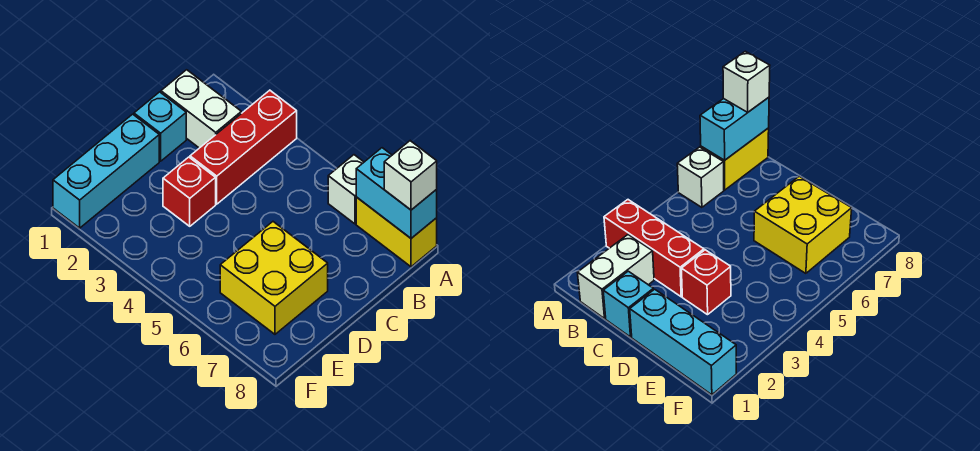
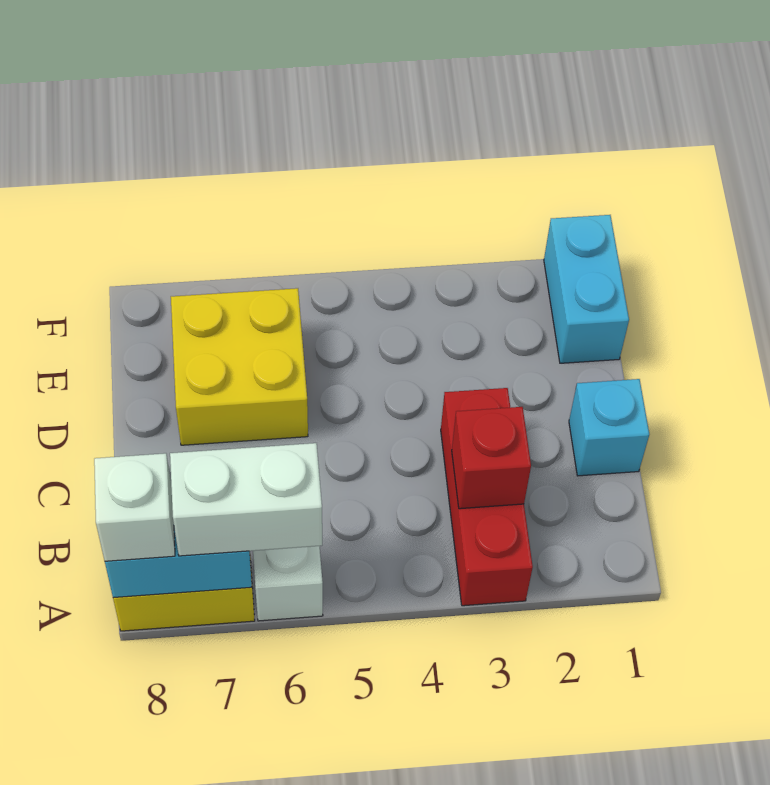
white brick B1:B2 level 1 -> white brick A6:A7 level 3
cyan brick D1:F1 level 1 -> cyan brick E1:F1 level 1
red brick D3 level 1 -> red brick B3 level 2

